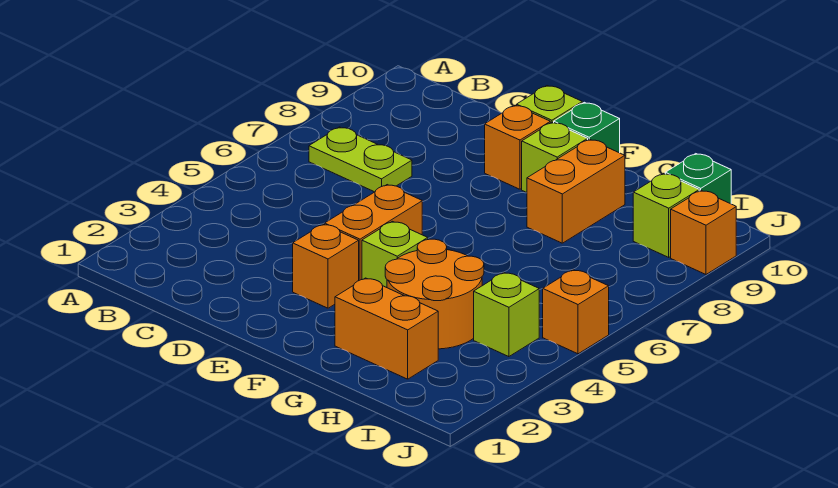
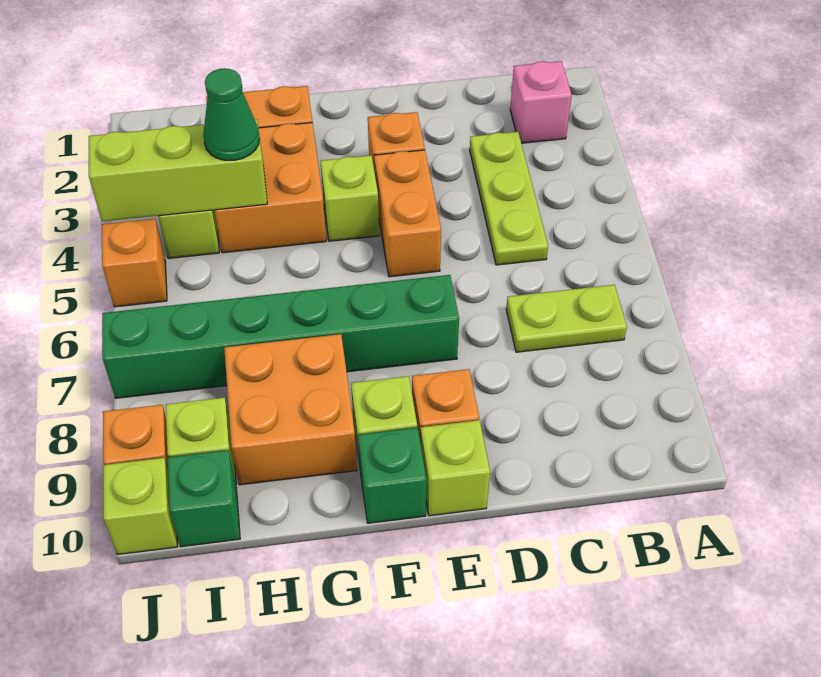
none -> pink brick B2 level 1
none -> lime plate C3:C5 level 1
none -> green brick E7:J7 level 1
orange round brick G3:H4 level 1 -> orange brick G3:H4 level 1
orange brick G8:G9 level 1 -> orange brick G8:H9 level 1
none -> lime brick H4:J4 level 2
none -> green cone H4 level 3
none -> lime brick J10 level 1

